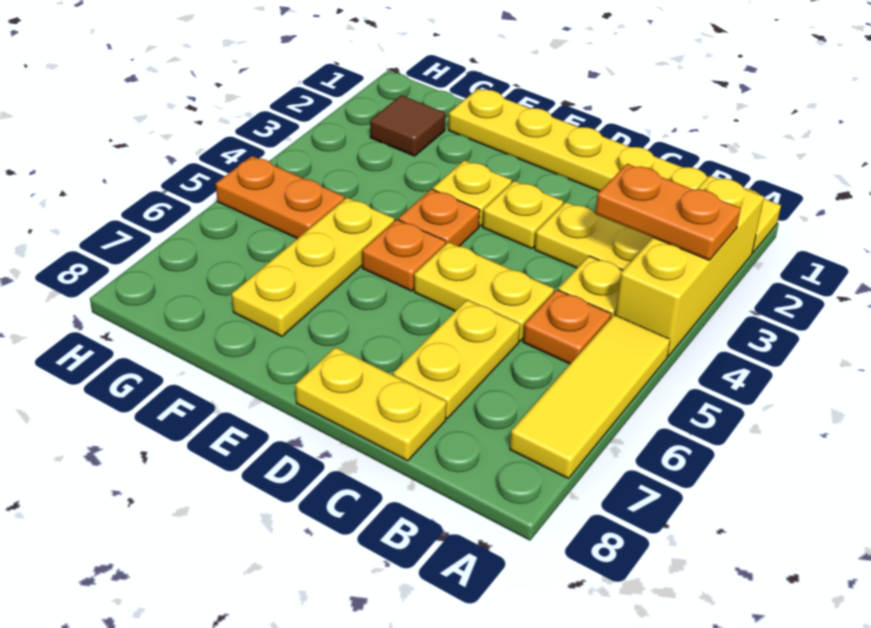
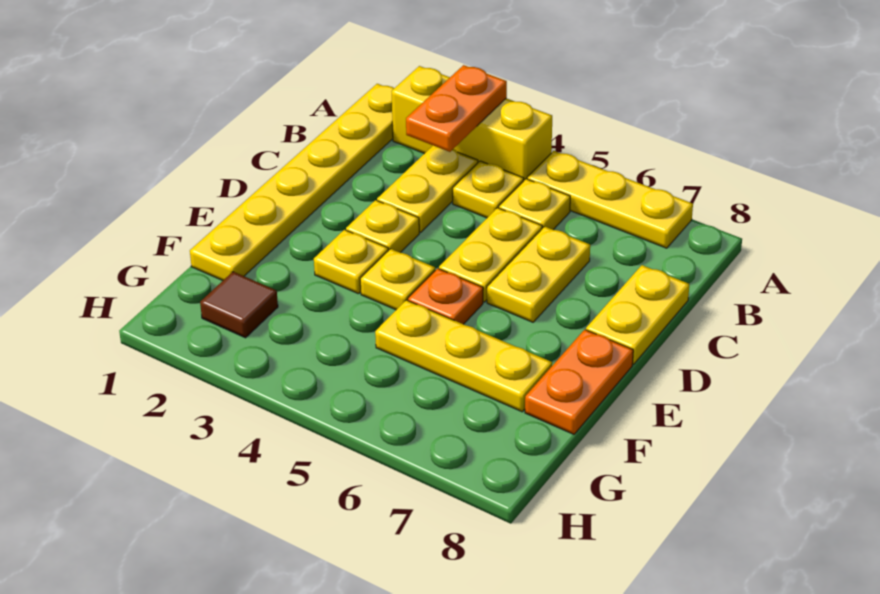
yellow tile A5:A7 level 1 -> yellow plate A5:A7 level 1
orange plate B5 level 1 -> yellow plate B5 level 1
yellow plate C6:C7 level 1 -> yellow plate C6:D6 level 1
orange plate E4 level 1 -> yellow plate E4 level 1
orange plate G5:H5 level 1 -> orange plate E8:F8 level 1

